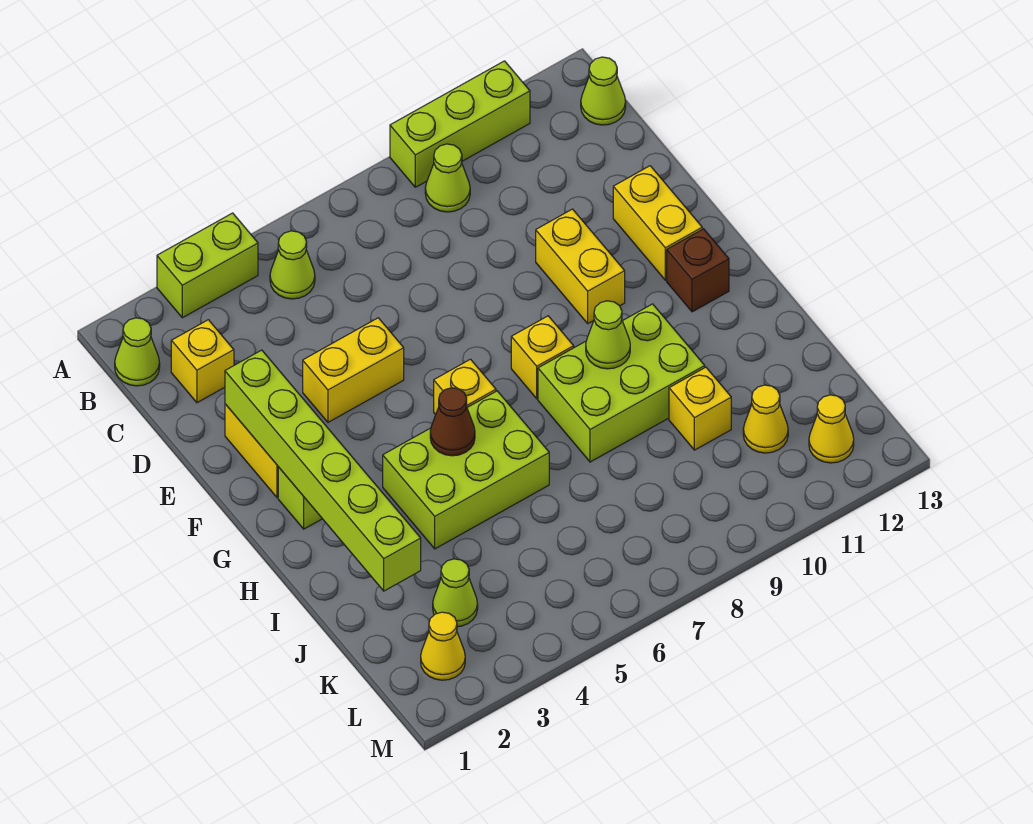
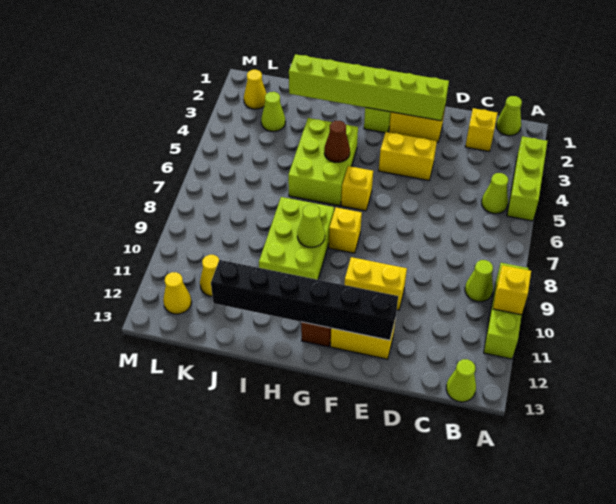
lime brick A3:A4 level 1 -> lime brick A3:A5 level 1
yellow brick E4:E5 level 1 -> yellow brick E4:F4 level 1
none -> black brick E12:J12 level 2
yellow brick J10 level 1 -> yellow brick A10 level 2

